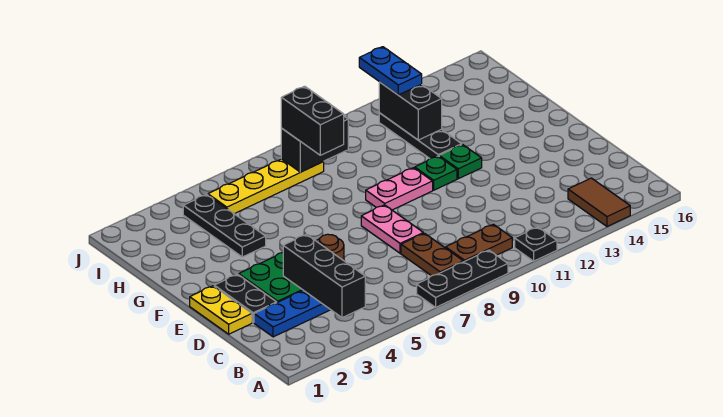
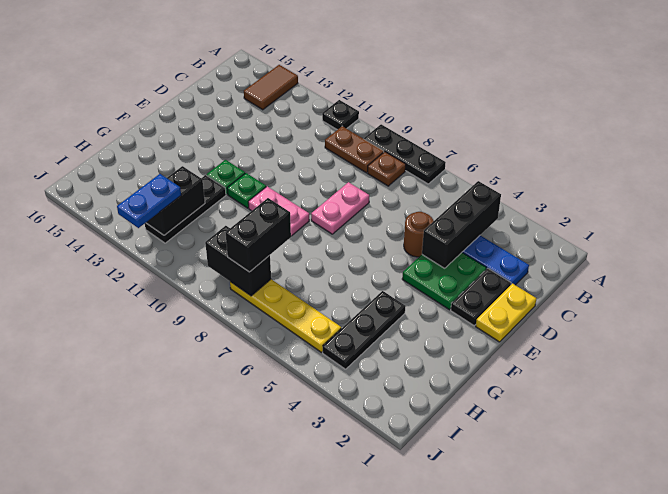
brown plate B8:C8 level 1 -> brown plate B8 level 1

